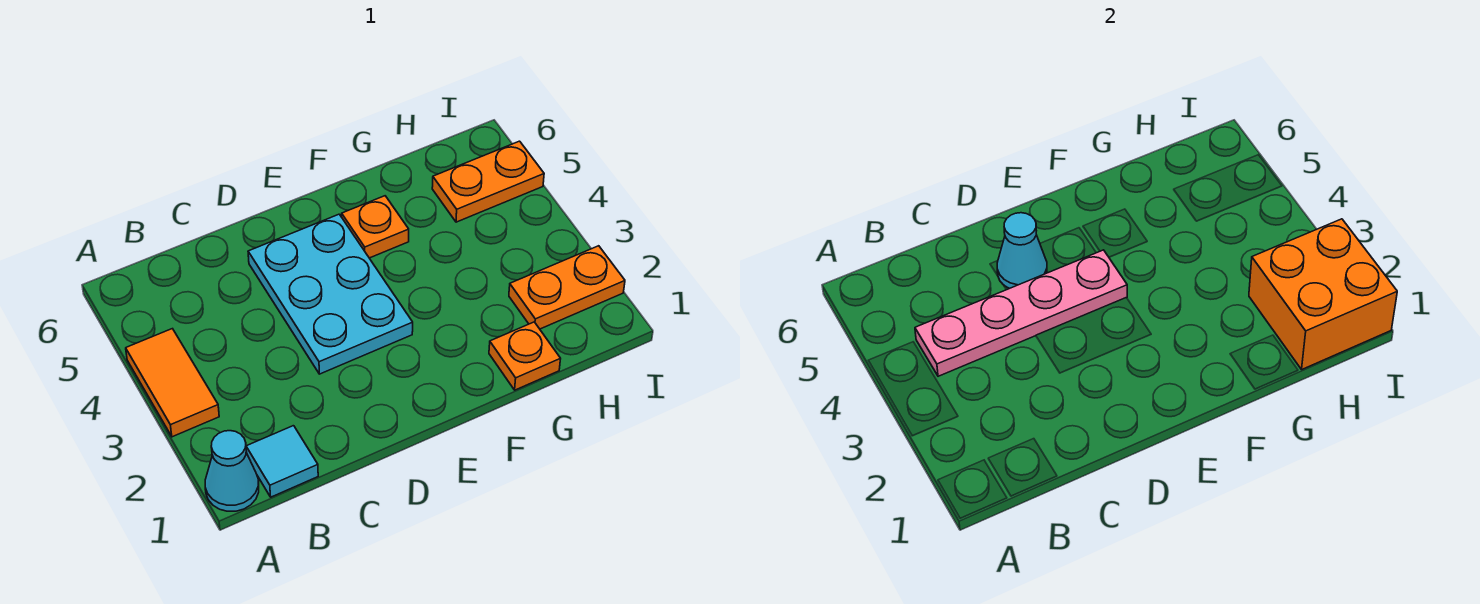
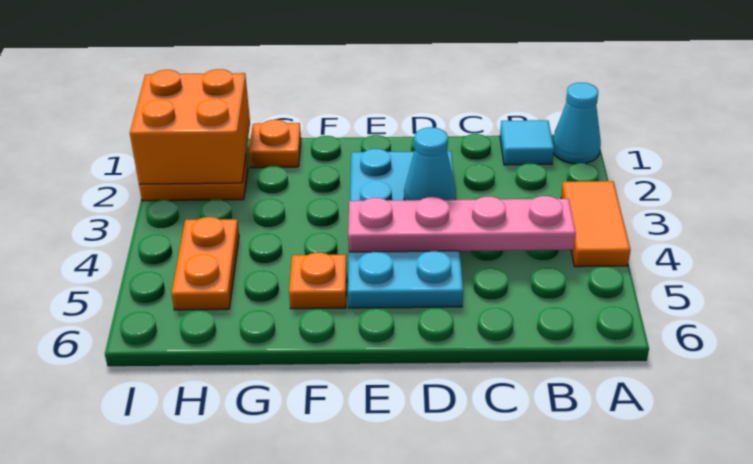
cyan plate D3:E5 level 1 -> cyan plate D2:E5 level 1
cyan cone D5 level 2 -> cyan cone D3 level 2
orange plate H5:I5 level 1 -> orange plate H4:H5 level 1

